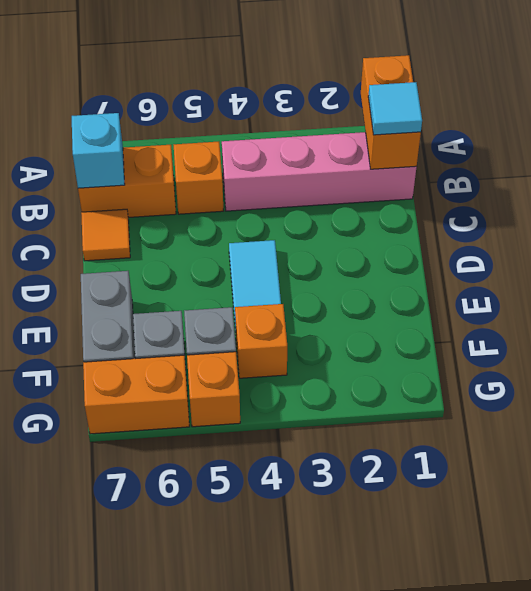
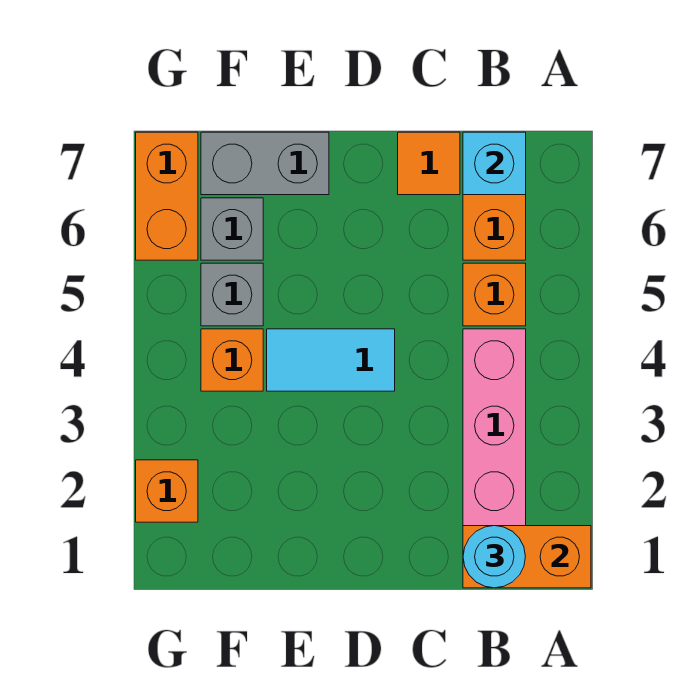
cyan tile B1 level 3 -> cyan round brick B1 level 3
orange brick G5 level 1 -> orange brick G2 level 1

